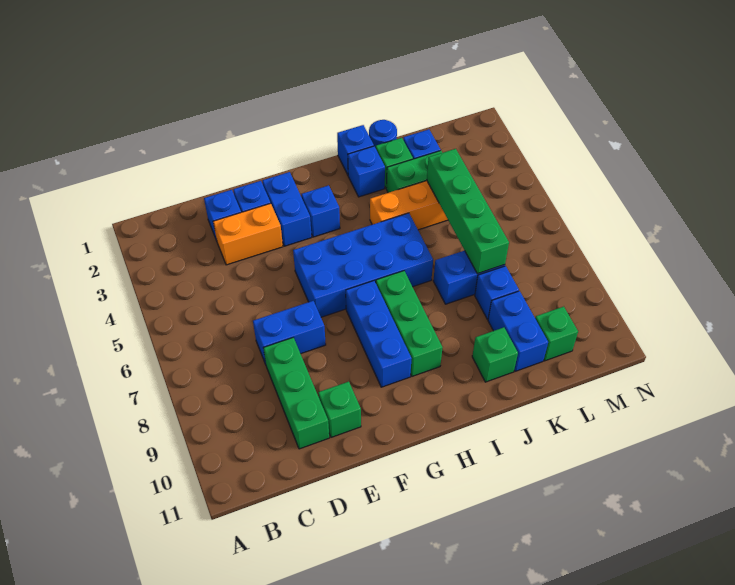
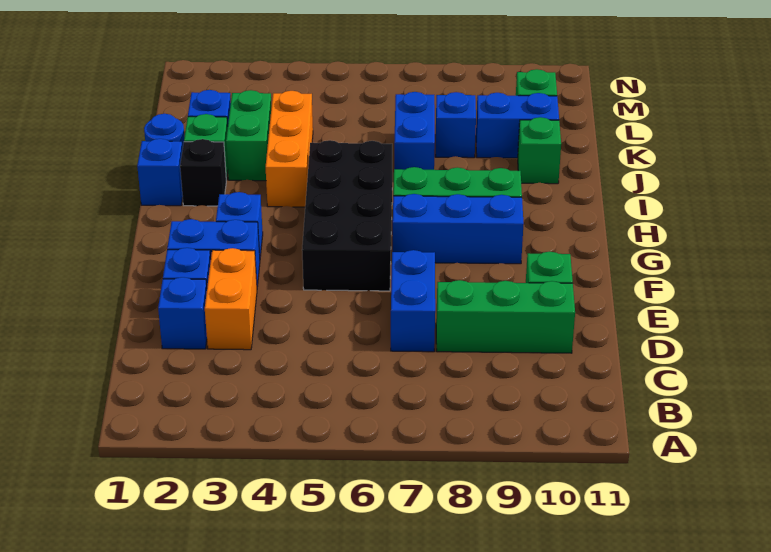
blue brick F5:I6 level 1 -> black brick F5:I6 level 1
blue brick I2 level 1 -> black brick I2 level 1
green brick K4:K7 level 2 -> none

